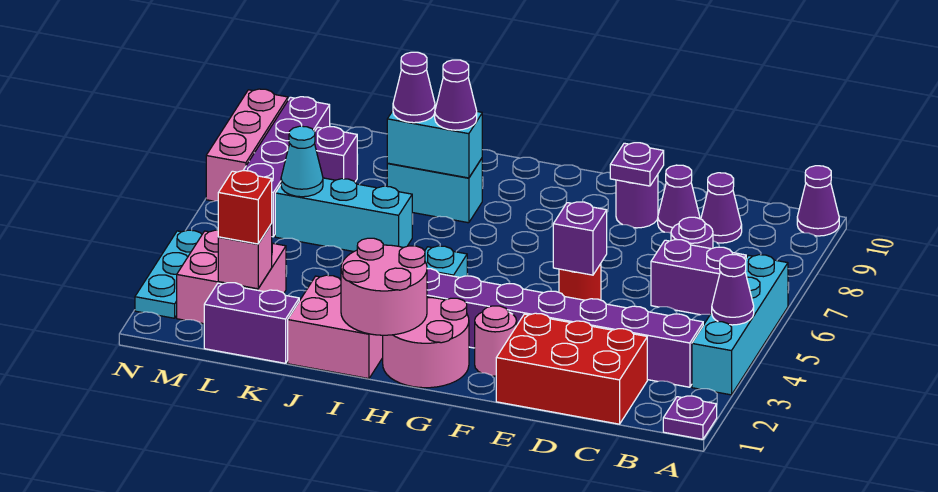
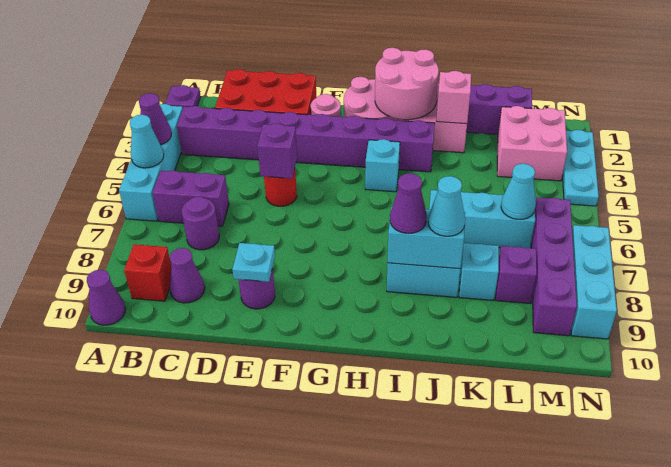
none -> cyan cone A5 level 2
purple cone D9 level 1 -> none
purple plate E9 level 2 -> cyan plate E9 level 2
purple cone J8 level 3 -> cyan cone J8 level 3
none -> cyan brick K8 level 1
pink brick L2 level 2 -> pink brick J2 level 2
red brick L2 level 3 -> red brick B9 level 1
pink brick N7:N9 level 1 -> cyan brick N7:N9 level 1

